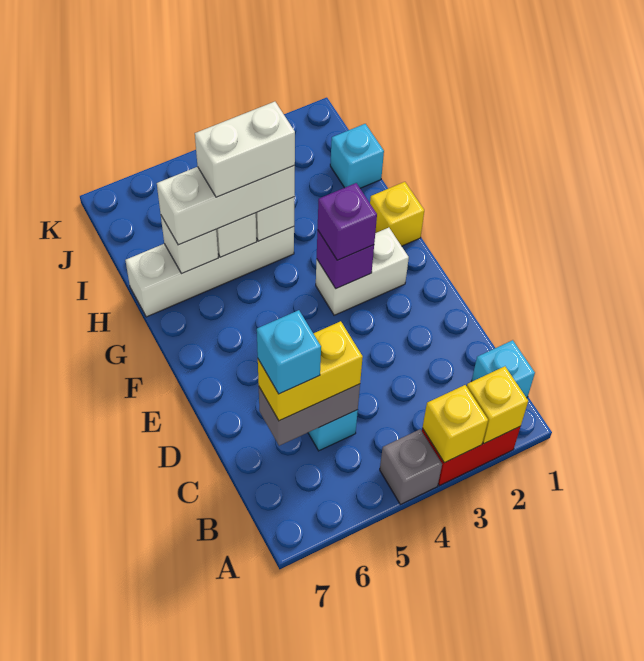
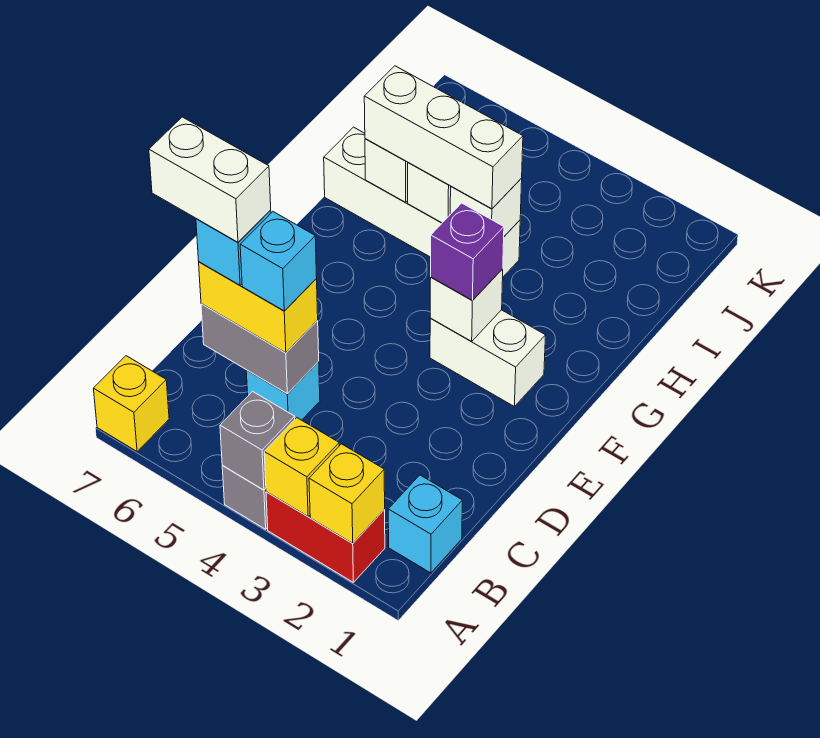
none -> grey brick A4 level 2
purple brick F3 level 2 -> white brick F3 level 2
yellow brick G1 level 1 -> yellow brick A7 level 1
white brick H4:H5 level 4 -> white brick C6:C7 level 5
cyan brick I1 level 1 -> cyan brick C5 level 4

